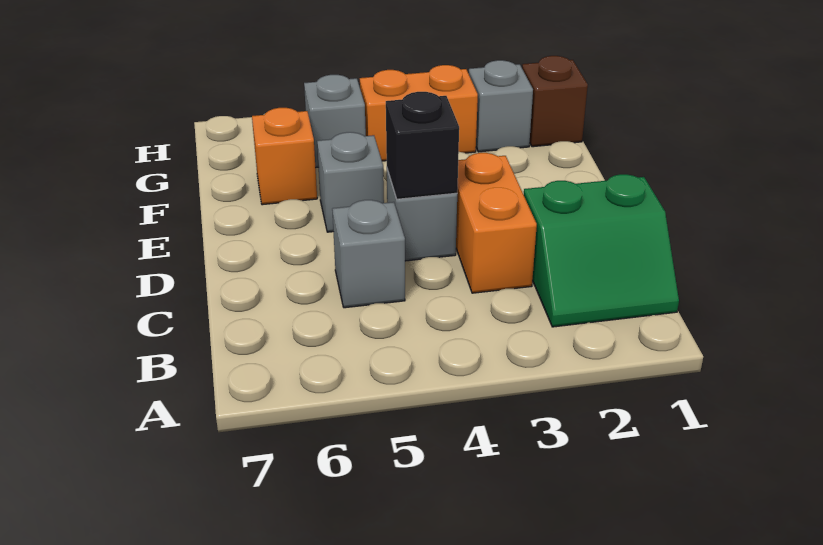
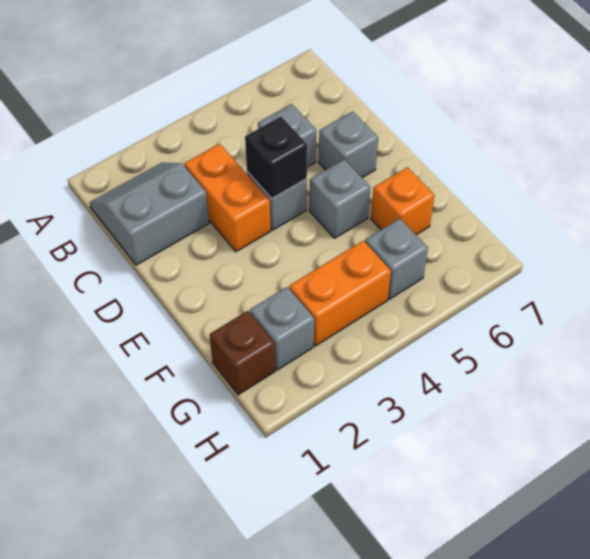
green slope B1:C2 level 1 top C -> grey slope B1:C2 level 1 top C
none -> grey brick D6 level 1

